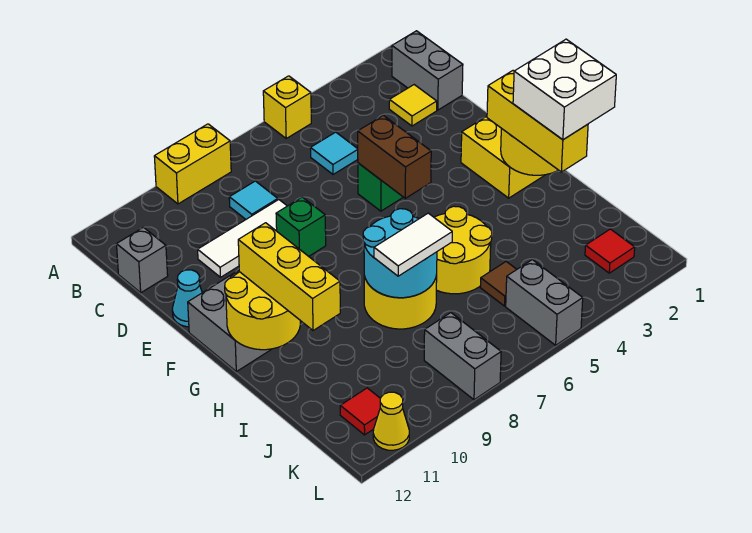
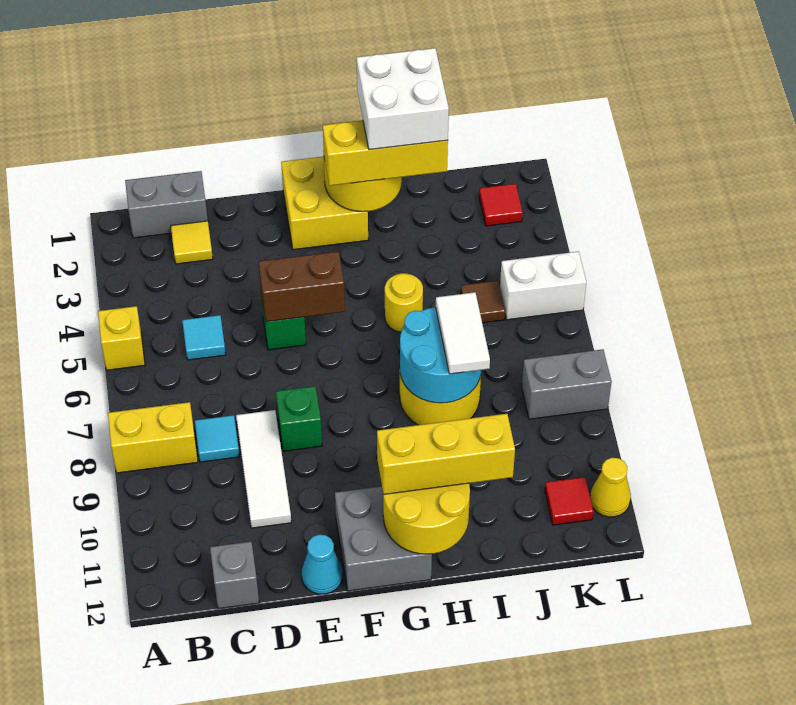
yellow brick A8:A9 level 1 -> yellow brick A8:B8 level 1
yellow round brick H5:I6 level 1 -> yellow round brick H5 level 1
grey brick K5:L5 level 1 -> white brick K5:L5 level 1

